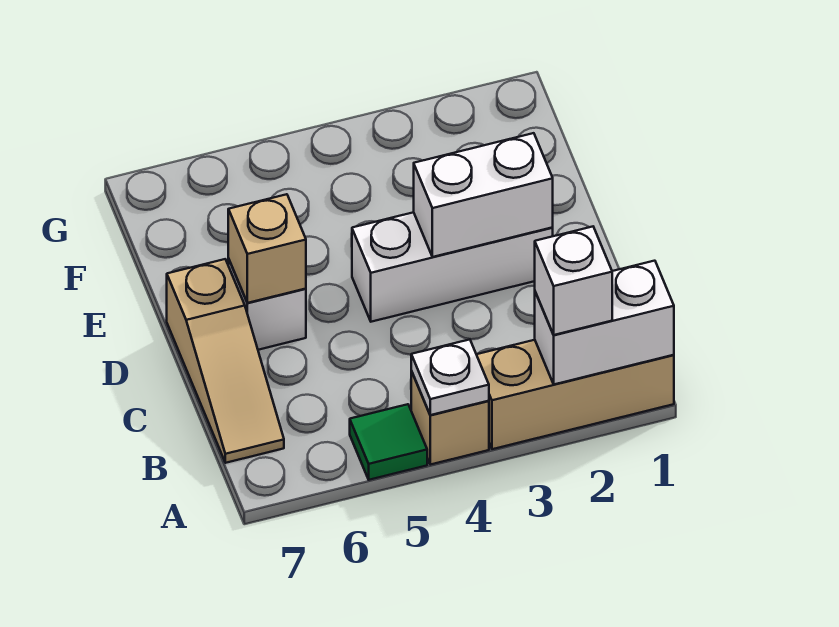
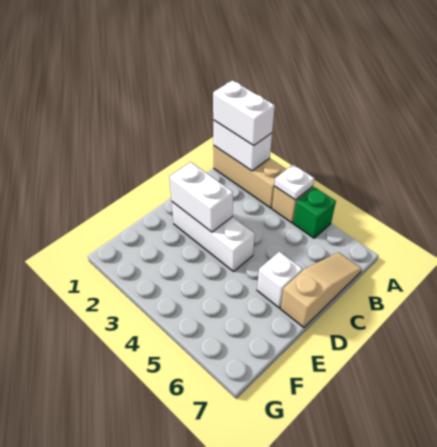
white brick A2 level 3 -> white brick A1:A2 level 3
green tile A5 level 1 -> green brick A5 level 1
tan brick D6 level 2 -> none

